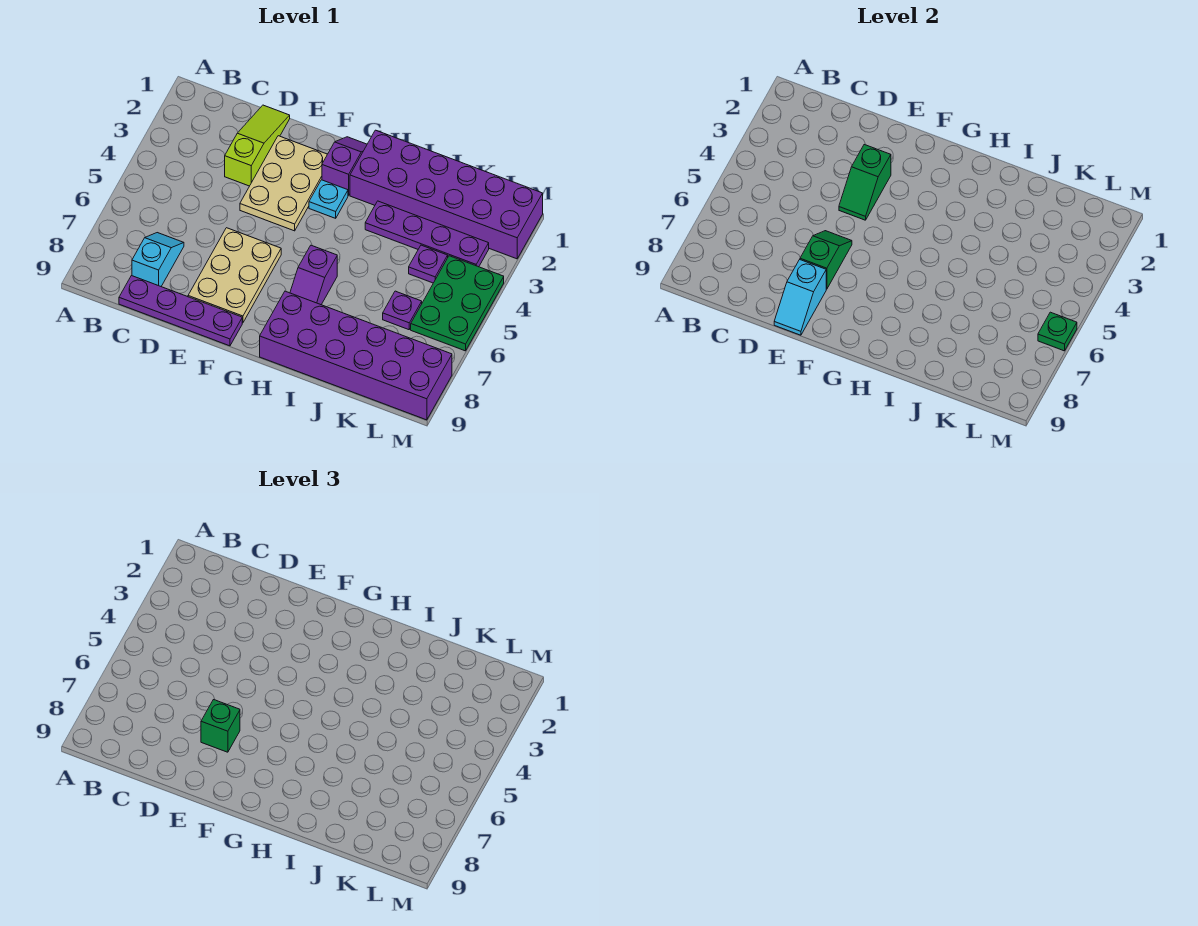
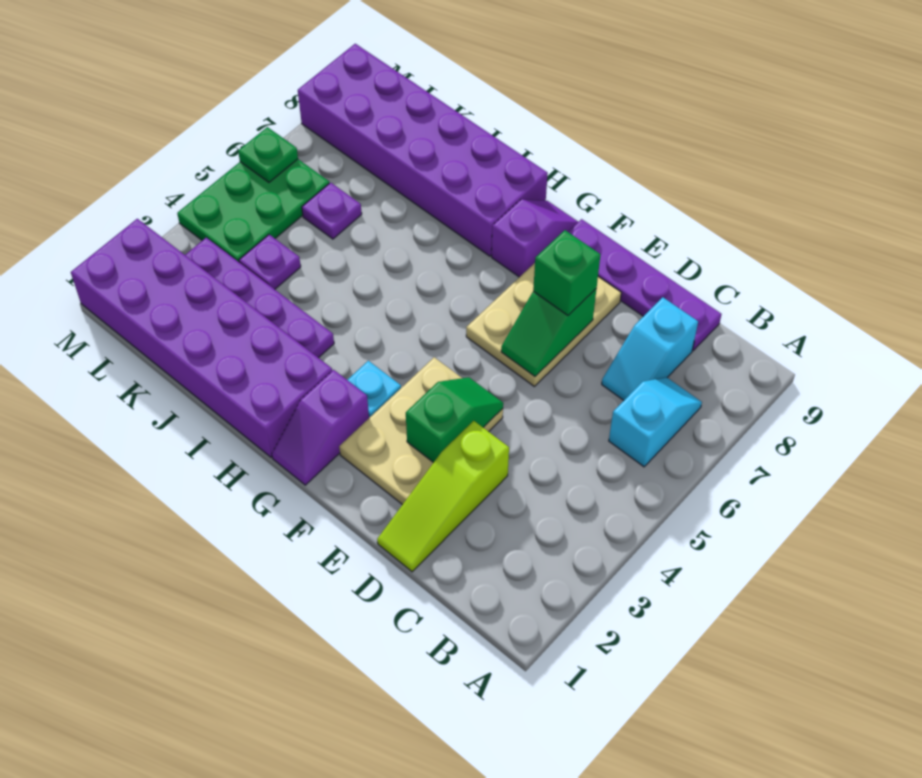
cyan slope E8:E9 level 2 top 8 -> cyan slope B6:B7 level 1 top 6
purple slope H6:H7 level 1 top 6 -> purple slope G8:G9 level 1 top 8

